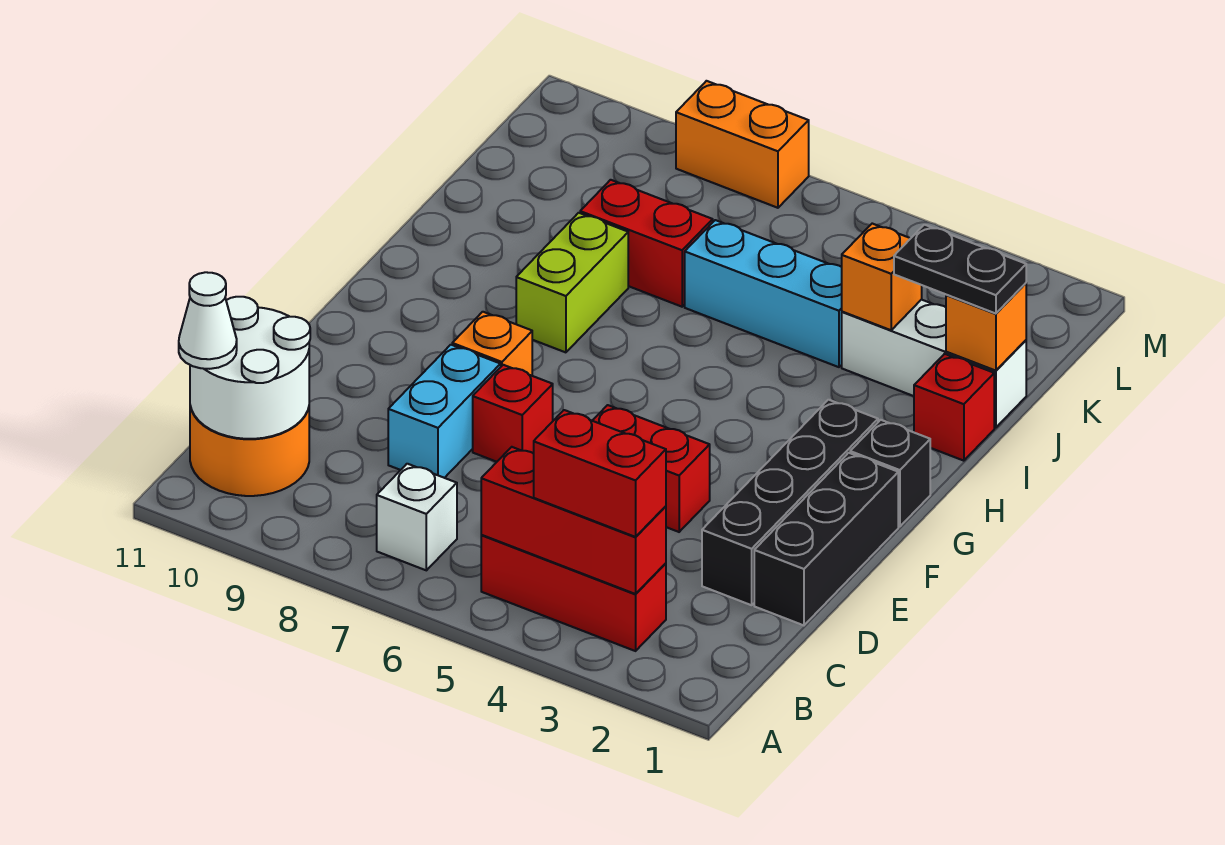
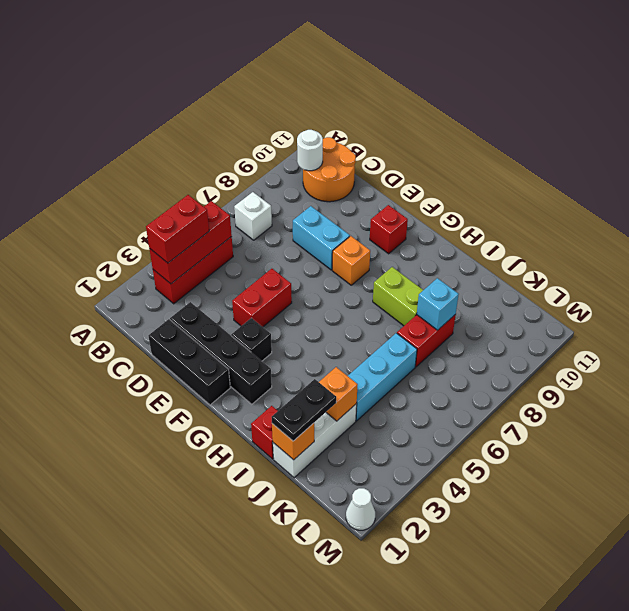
white round brick B10:C11 level 2 -> white round brick B10 level 2
white cone B11 level 3 -> white cone M1 level 1
red brick E7 level 1 -> red brick F10 level 1
black brick G1 level 1 -> black brick F3 level 1
none -> cyan brick J8 level 2
orange brick M7:M8 level 1 -> none

